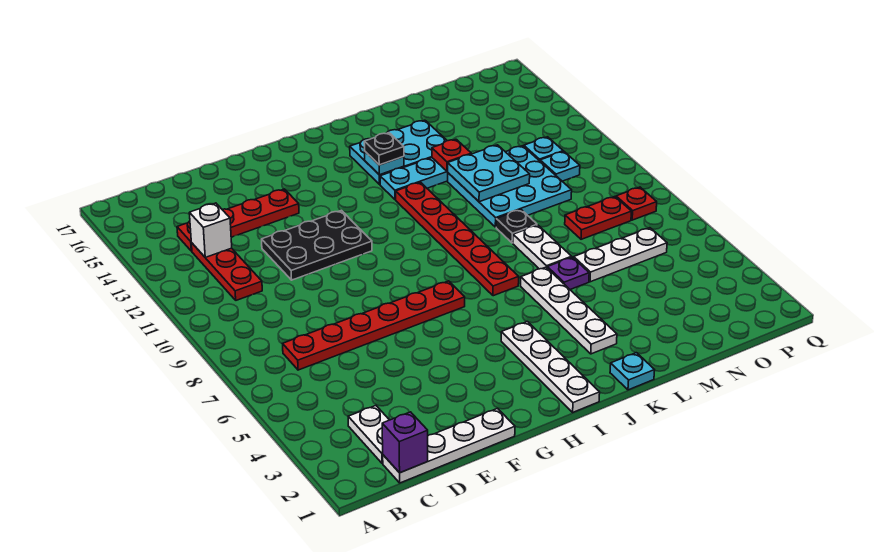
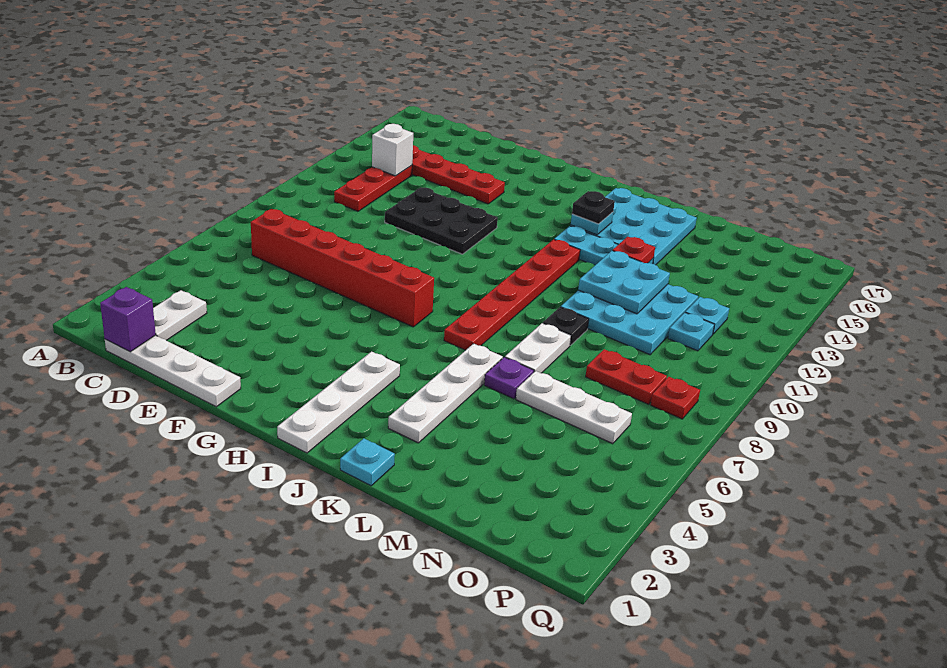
red plate C7:H7 level 1 -> red brick C7:H7 level 1
cyan plate J14:L15 level 1 -> cyan plate J14:L16 level 1

